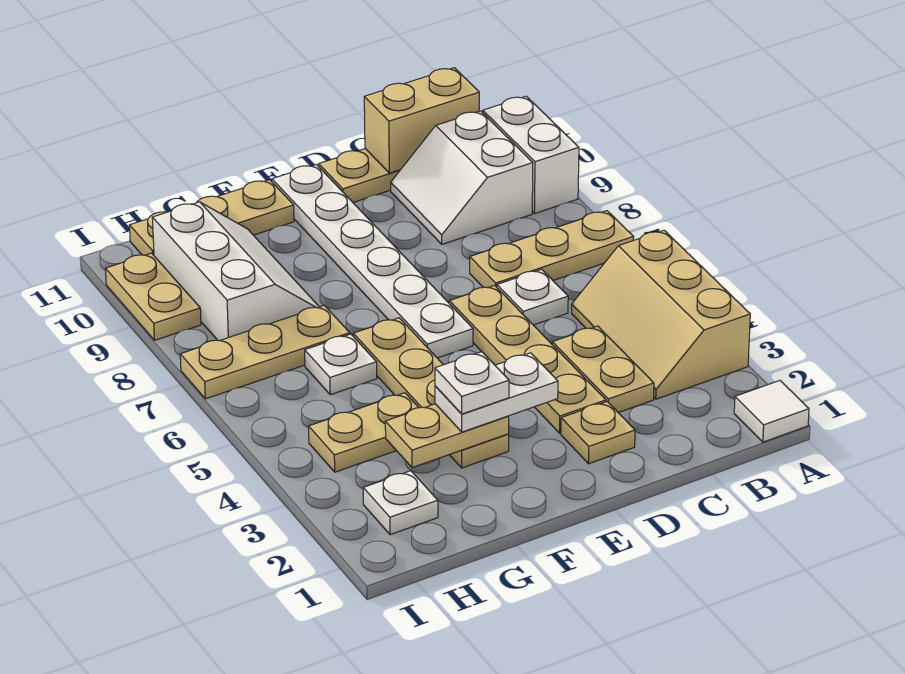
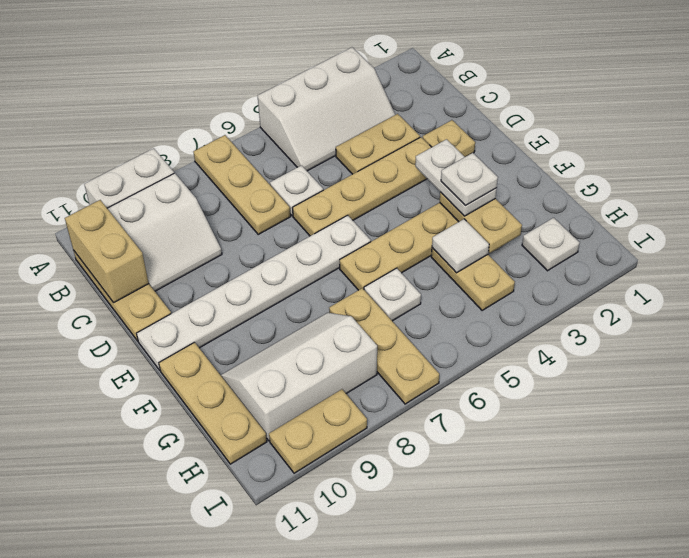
white tile A1 level 1 -> white tile G4 level 2
tan slope A3:B5 level 1 top A -> white slope A3:B5 level 1 top A

